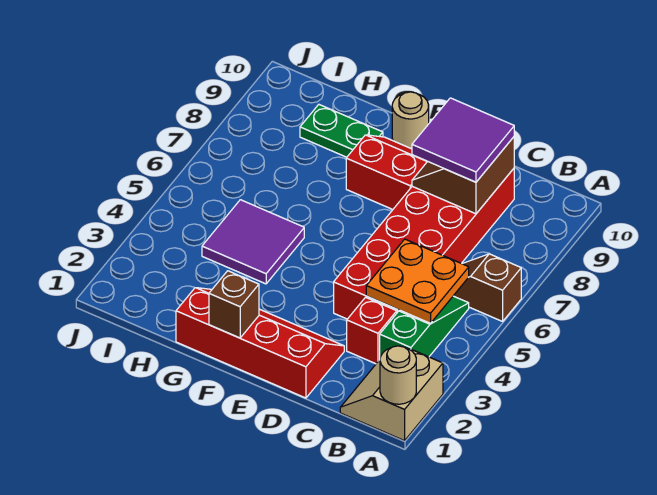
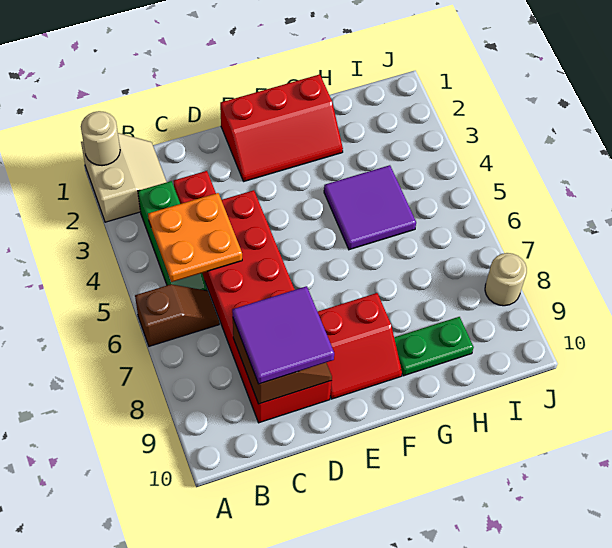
red slope D1:G2 level 1 top 1 -> red slope E1:G2 level 1 top 1
brown brick F1 level 2 -> none
tan round brick F10 level 1 -> tan round brick J8 level 1

